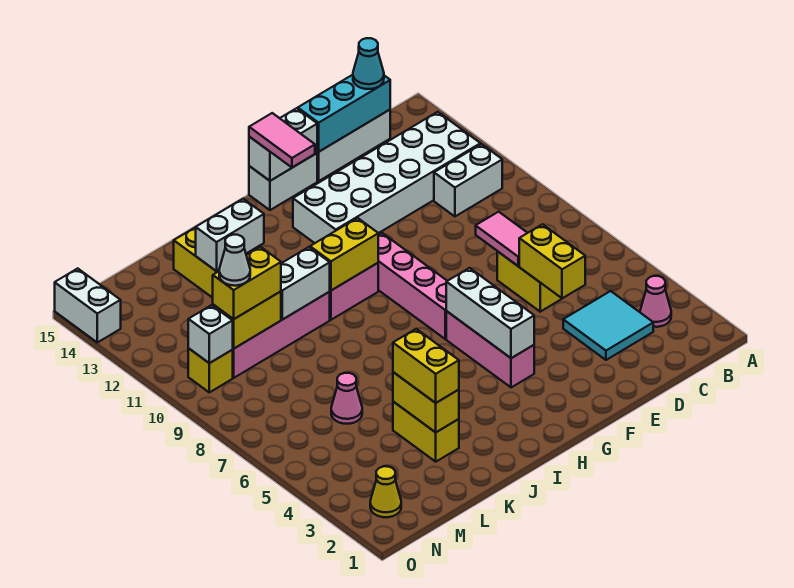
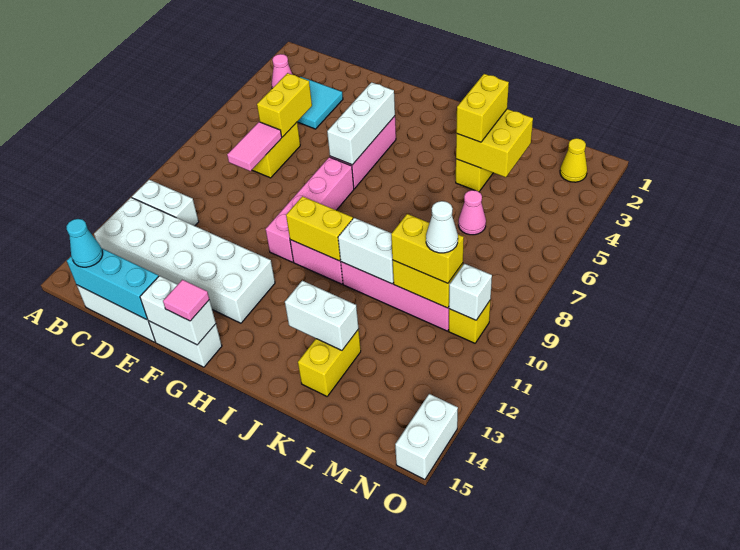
pink tile G14:G15 level 3 -> pink tile G15 level 3
yellow brick K3:K4 level 2 -> yellow brick K3:L4 level 2

